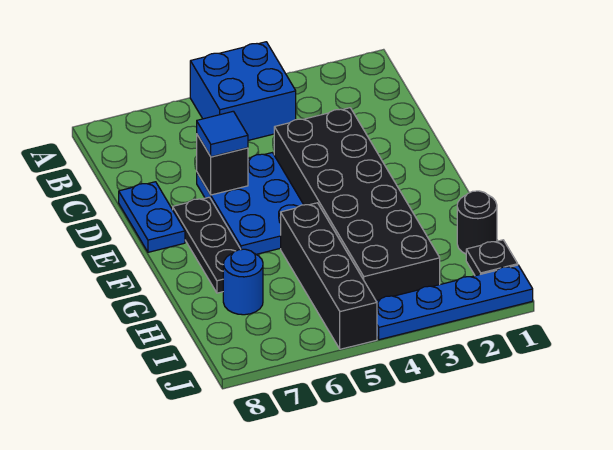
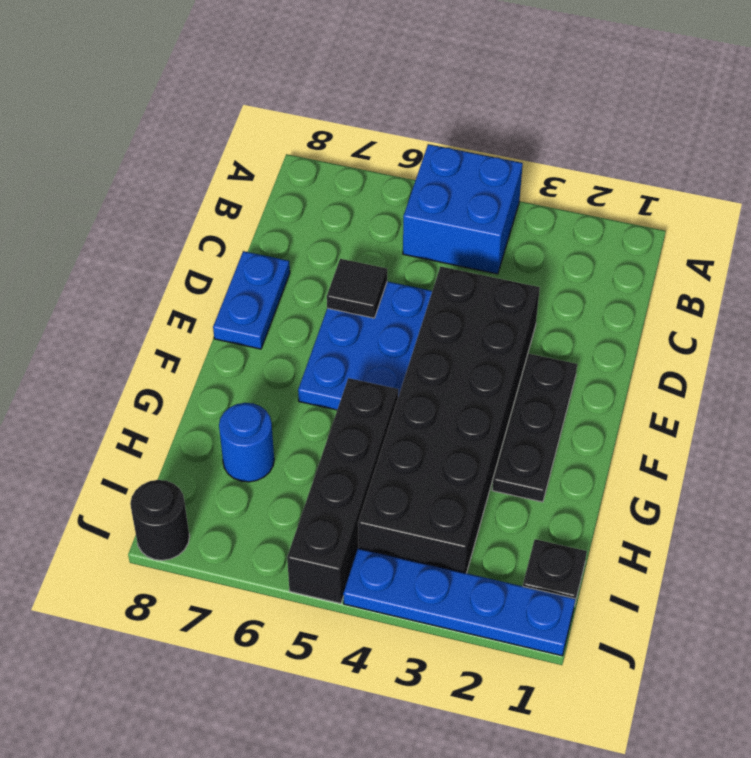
black brick D6 level 2 -> black tile D6 level 2
blue tile D6 level 3 -> none
black plate E7:G7 level 1 -> black plate E2:G2 level 1
black round brick H1 level 1 -> black round brick J8 level 1

